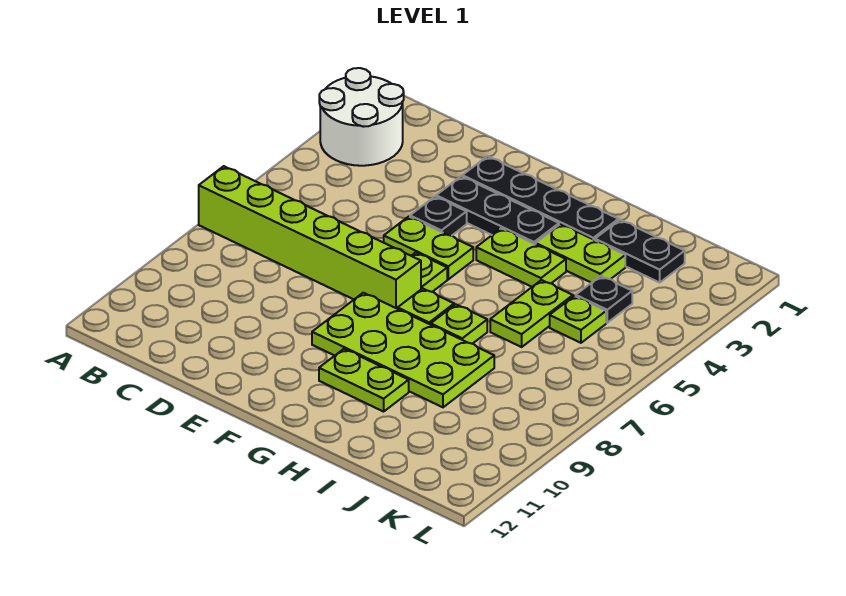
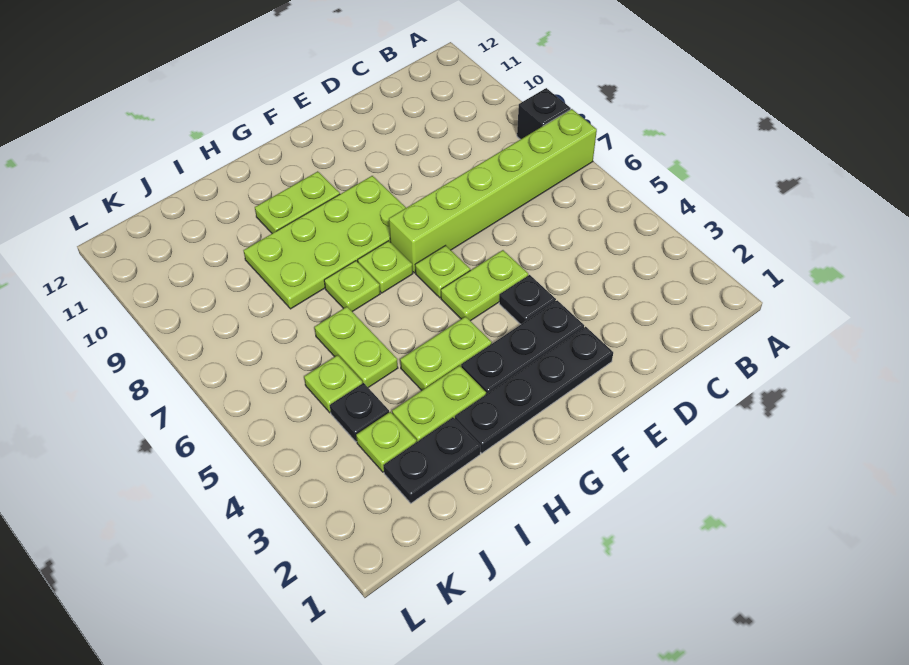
white round brick A2:B3 level 1 -> none
none -> black brick A8 level 1
none -> lime plate J3 level 1

